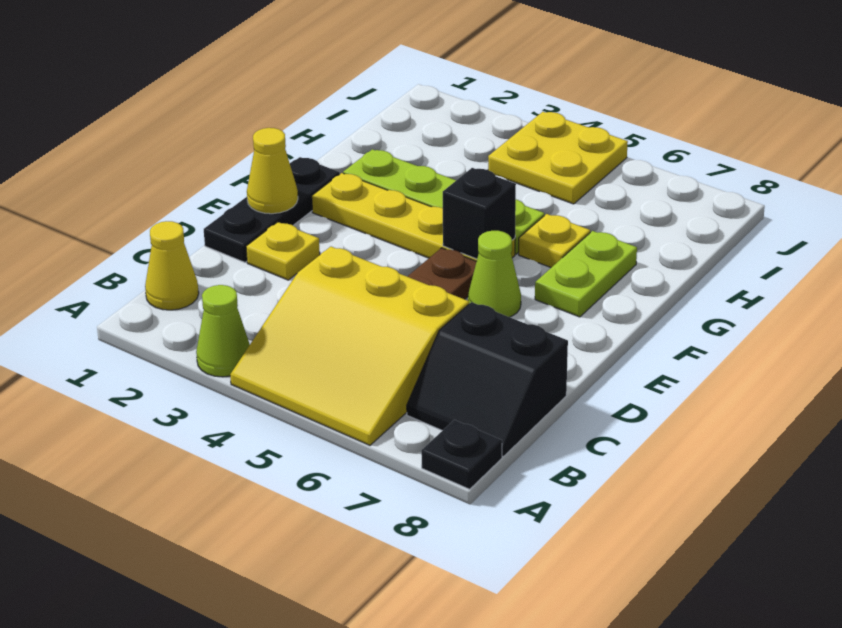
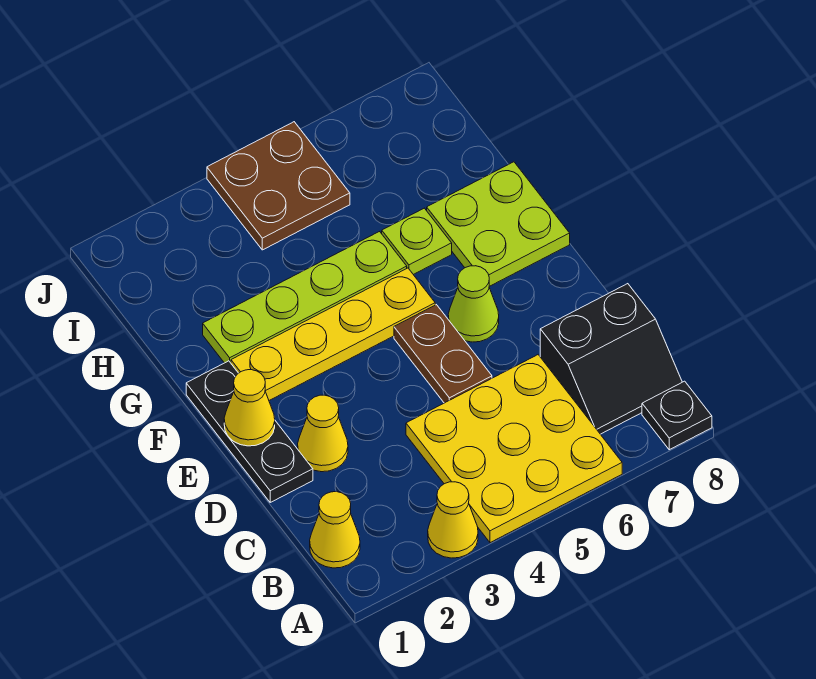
lime cone A3 level 1 -> yellow cone A3 level 1
yellow slope A4:C6 level 1 top C -> yellow plate A4:C6 level 1
yellow plate D2 level 1 -> yellow cone D2 level 1
black brick F5 level 2 -> none
lime plate F7:G7 level 1 -> lime plate F7:G8 level 1
yellow plate G6 level 1 -> lime plate G6 level 1
yellow plate I4:J5 level 1 -> brown plate I4:J5 level 1

